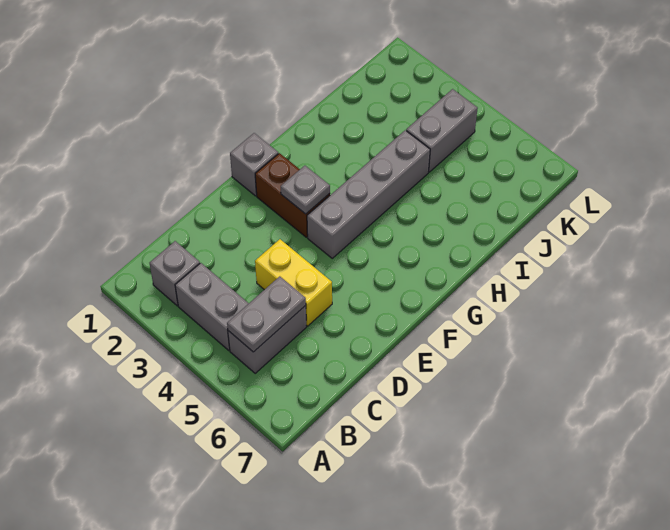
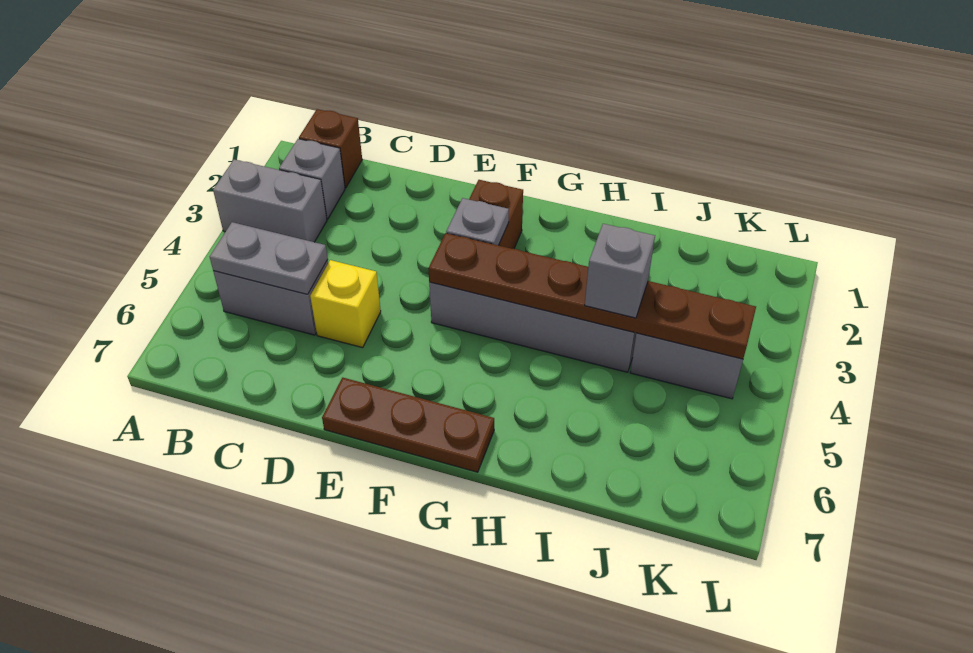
none -> brown brick B1 level 1
grey brick B3:B4 level 1 -> grey brick A3:B3 level 1
yellow brick D4:D5 level 1 -> yellow brick D5 level 1
none -> brown plate E7:G7 level 1
grey brick F1 level 1 -> grey brick I4 level 3
none -> brown plate F4:K4 level 2

